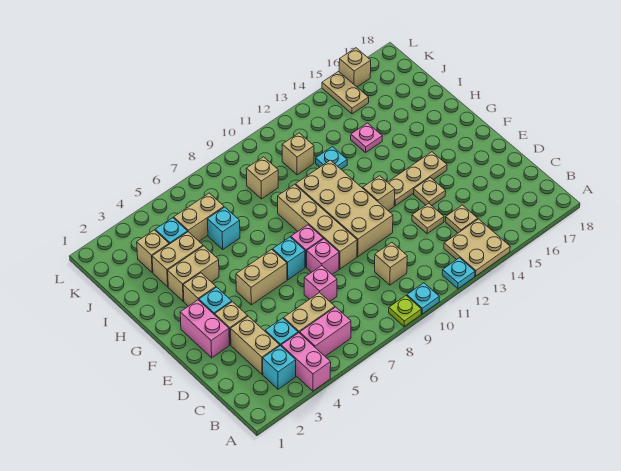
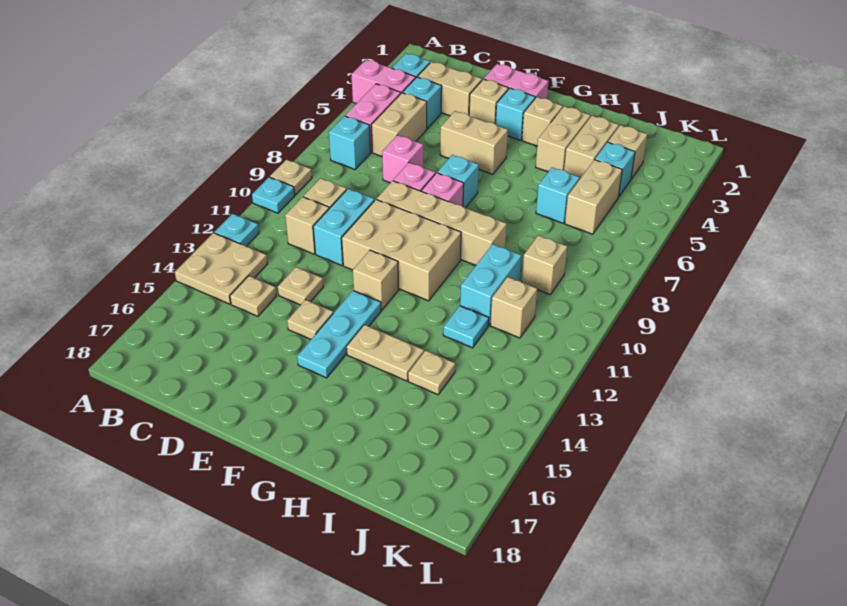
lime plate A9 level 1 -> tan plate A9 level 1
none -> cyan brick B7 level 1
none -> cyan brick D10:D11 level 1
tan brick E10:H11 level 1 -> tan brick E10:G11 level 1
tan brick F5:F6 level 1 -> tan brick E5:F5 level 1
tan plate F13:F15 level 1 -> cyan plate F13:F15 level 1
none -> cyan brick I10:I11 level 1
pink plate I14 level 1 -> tan plate I14 level 1
tan plate K15:L15 level 1 -> tan plate G14:H14 level 1
tan brick L16 level 1 -> tan brick C11 level 1

